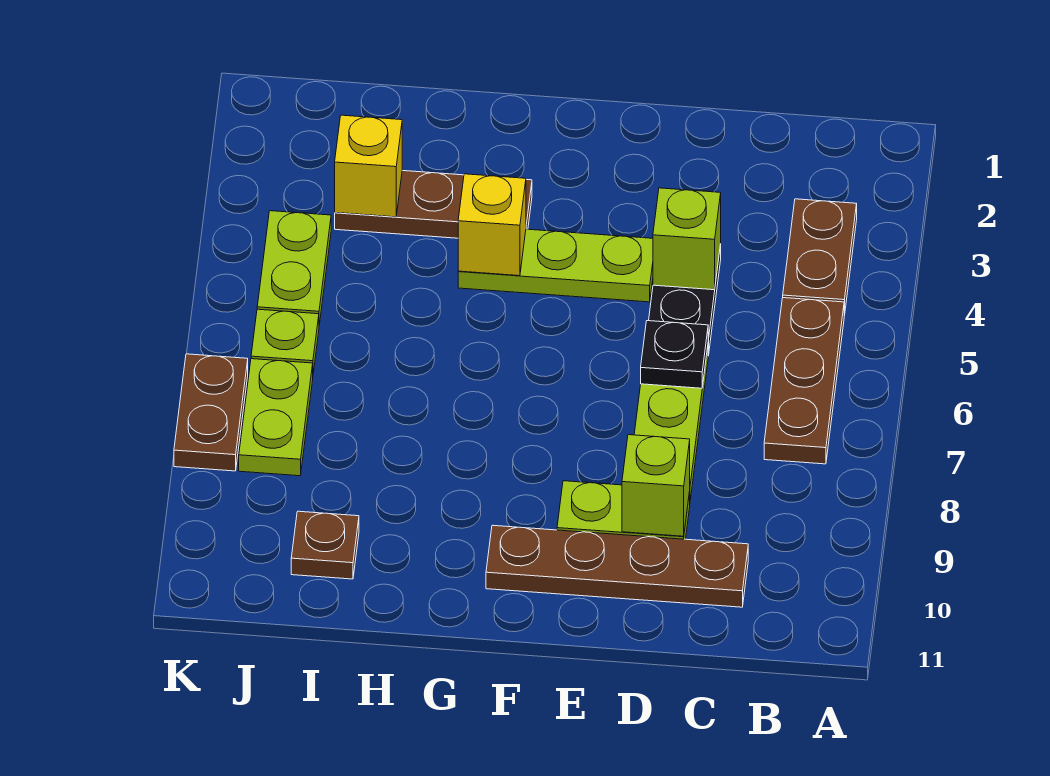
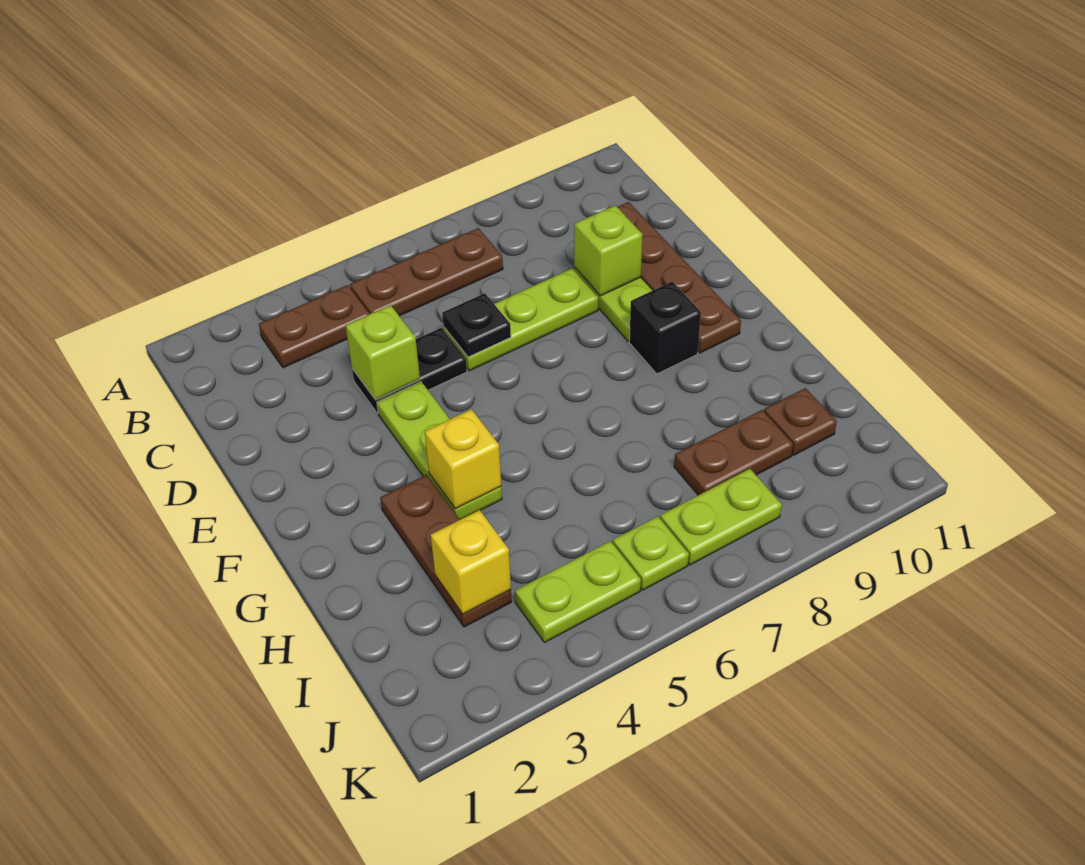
none -> black brick F9 level 1
brown plate K7:K8 level 1 -> brown plate I8:I9 level 1

